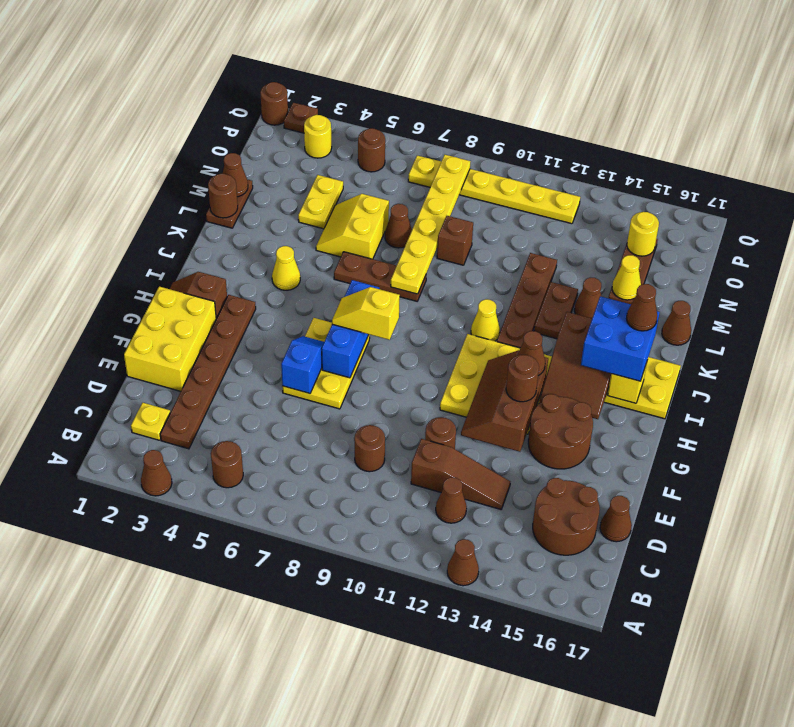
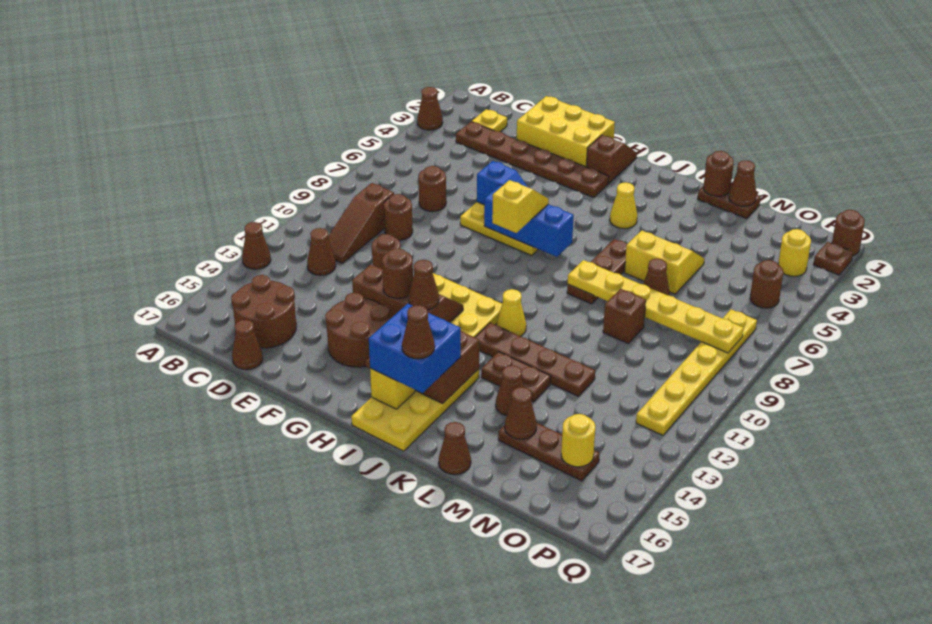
brown round brick B5 level 1 -> brown round brick D7 level 1
brown slope D11:D13 level 1 top 11 -> brown slope C9:C11 level 1 top 9
yellow plate M4:N4 level 1 -> none
yellow cone M15 level 2 -> brown cone M15 level 2

